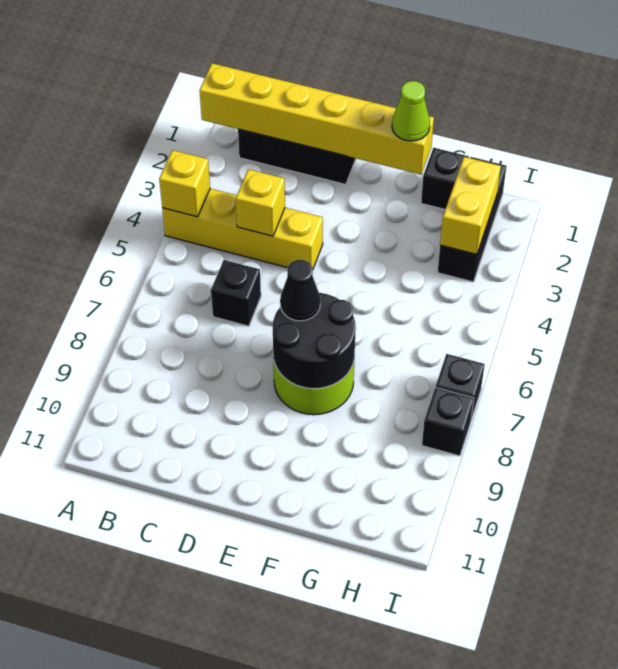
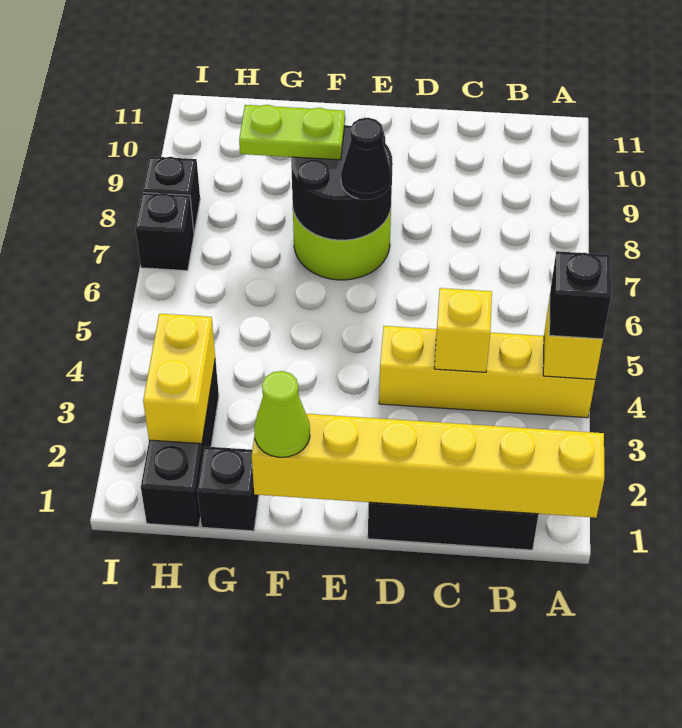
black brick C6 level 1 -> black brick A4 level 3
none -> lime plate F8:G8 level 3

